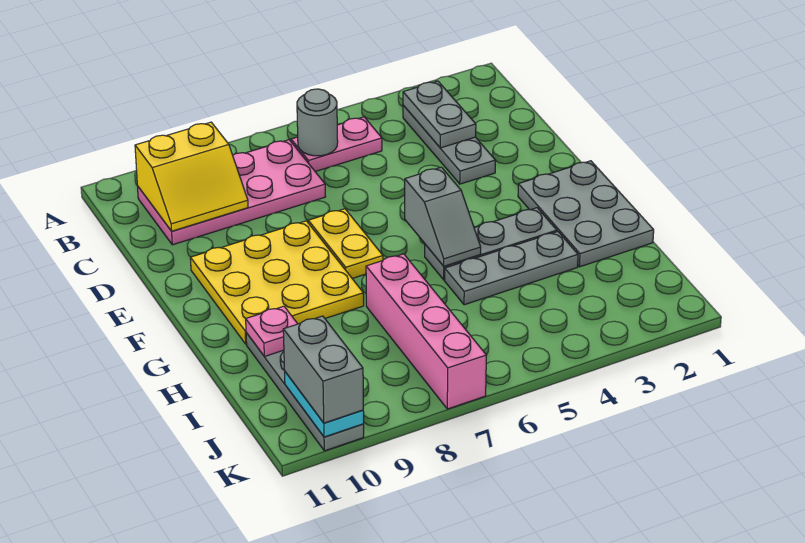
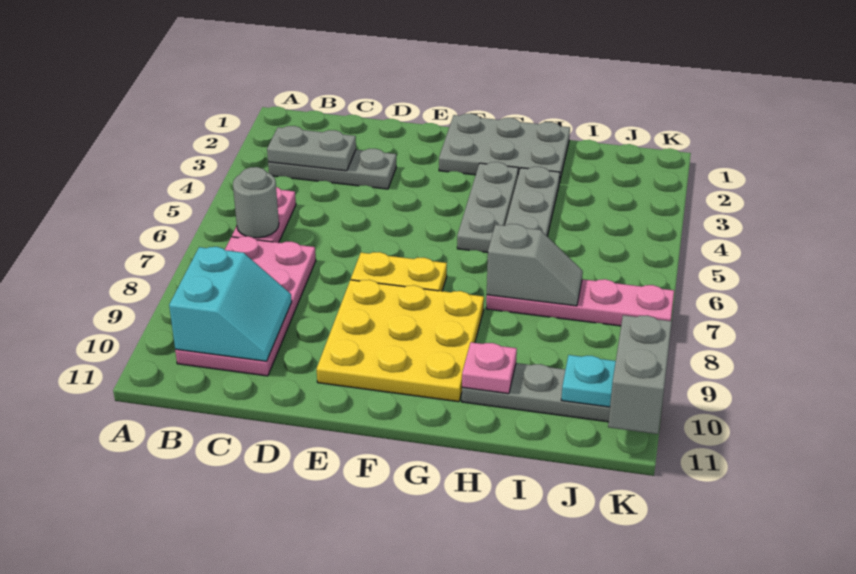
yellow slope B9:C10 level 2 top B -> cyan slope B9:C10 level 2 top B
grey slope F5:G5 level 2 top F -> grey slope H7:I7 level 2 top H
pink brick H7:K7 level 1 -> pink plate H7:K7 level 1
grey brick J10:K10 level 3 -> grey brick K10:K11 level 3

